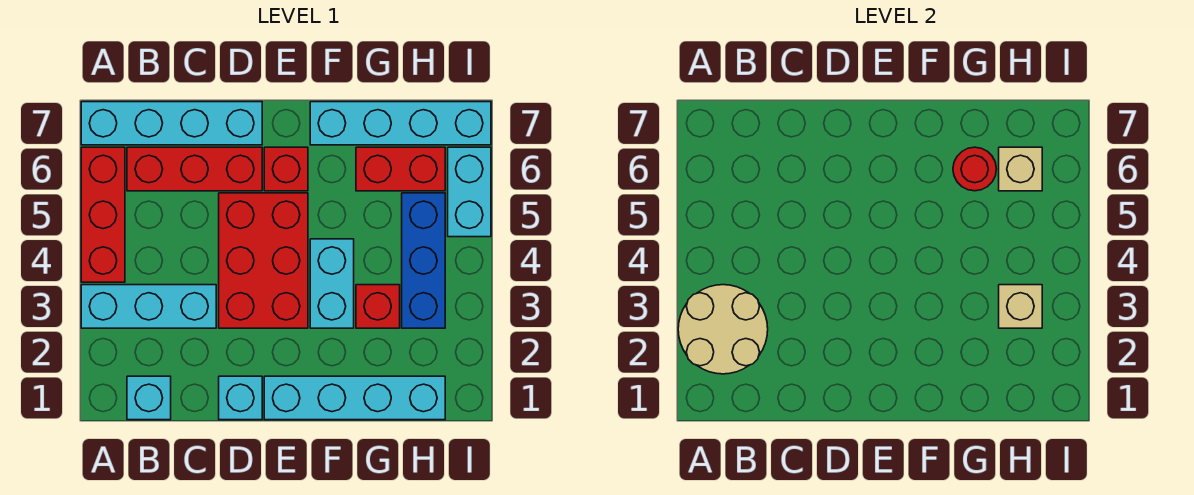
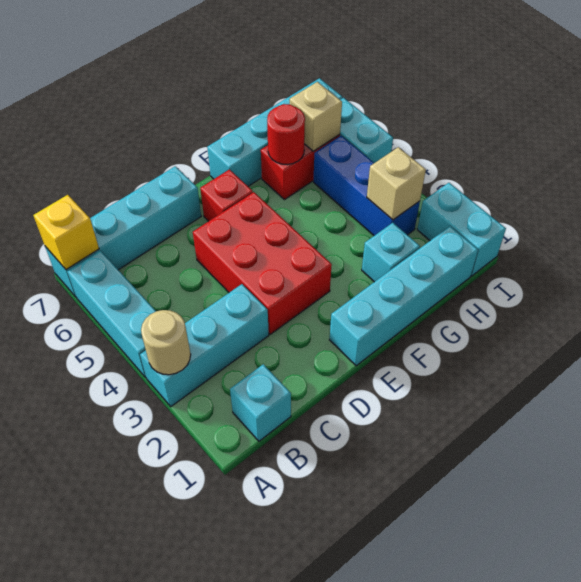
tan round brick A2:B3 level 2 -> tan round brick A3 level 2
red brick A4:A6 level 1 -> cyan brick A4:A6 level 1
none -> yellow brick A7 level 2
red brick B6:D6 level 1 -> none
cyan brick D1 level 1 -> cyan brick G2 level 1
cyan brick F3:F4 level 1 -> cyan brick I1:I2 level 1
red brick G3 level 1 -> none

